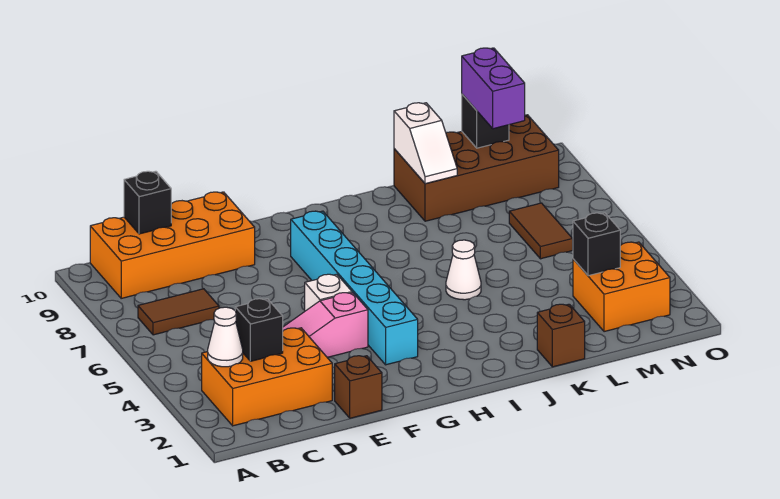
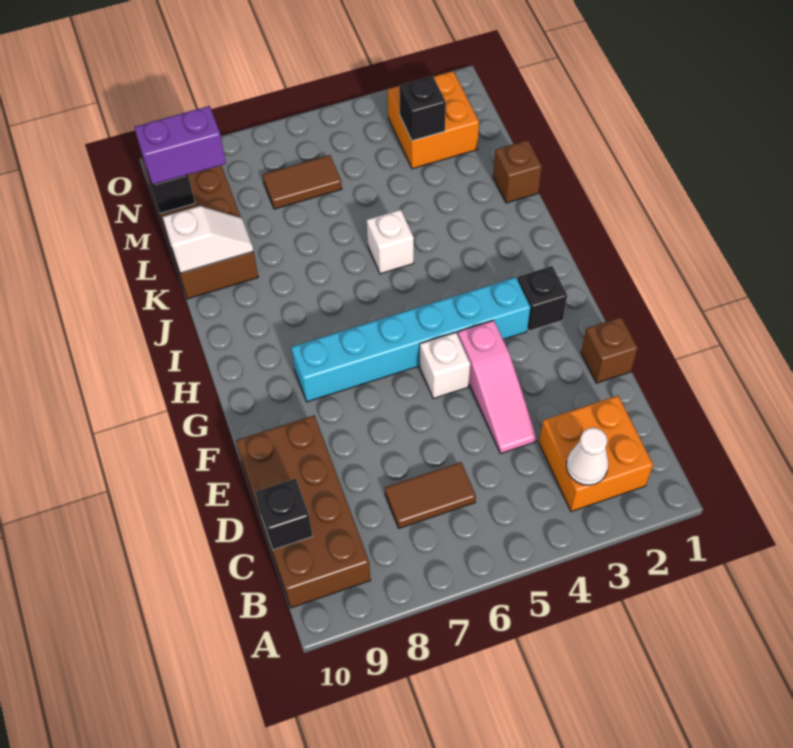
orange brick B2:D3 level 1 -> orange brick B2:C3 level 1
brown tile B7:C7 level 1 -> brown tile C6:C7 level 1
orange brick B9:E10 level 1 -> brown brick B9:E10 level 1
black brick C3 level 2 -> black brick G2 level 1
white cone J5 level 1 -> white brick J5 level 1

